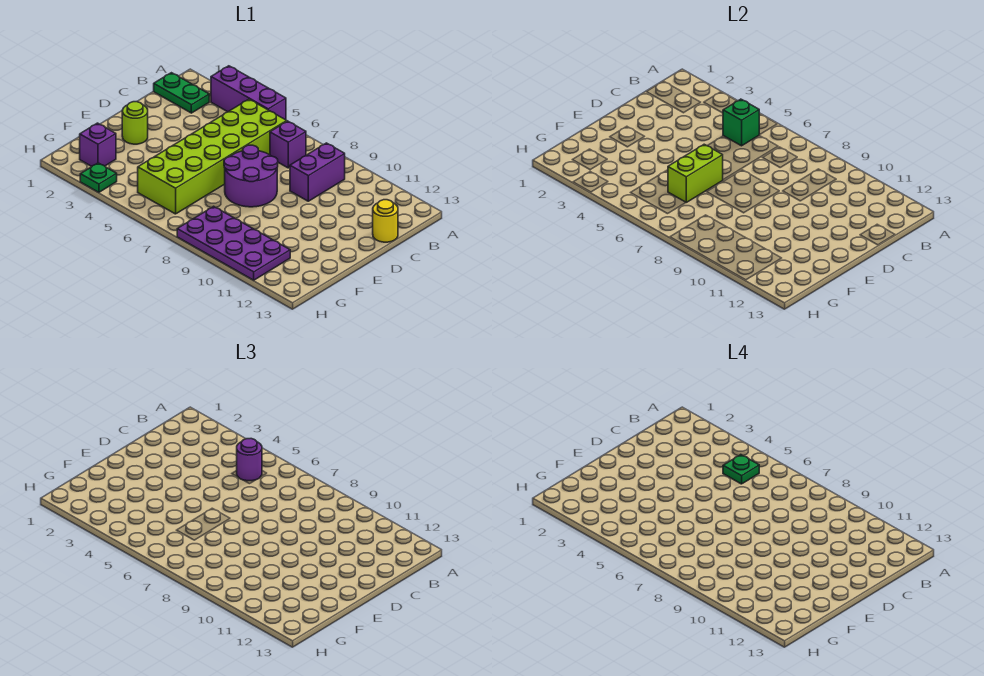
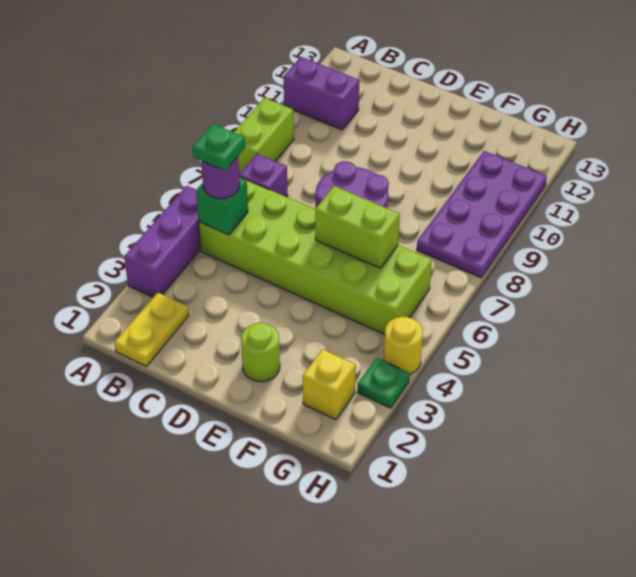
none -> lime brick A8:A9 level 1
green plate B1:B2 level 1 -> yellow plate B1:B2 level 1
purple brick B9:C9 level 1 -> purple brick A11:B11 level 1
yellow round brick C13 level 1 -> yellow round brick H4 level 1
purple brick G2 level 1 -> yellow brick G2 level 1

